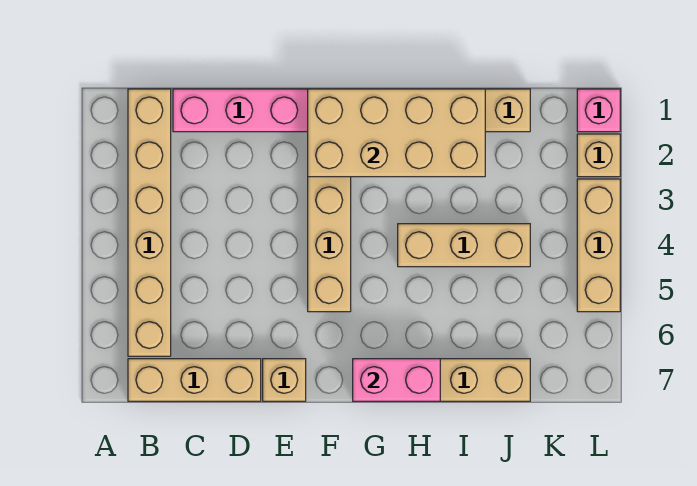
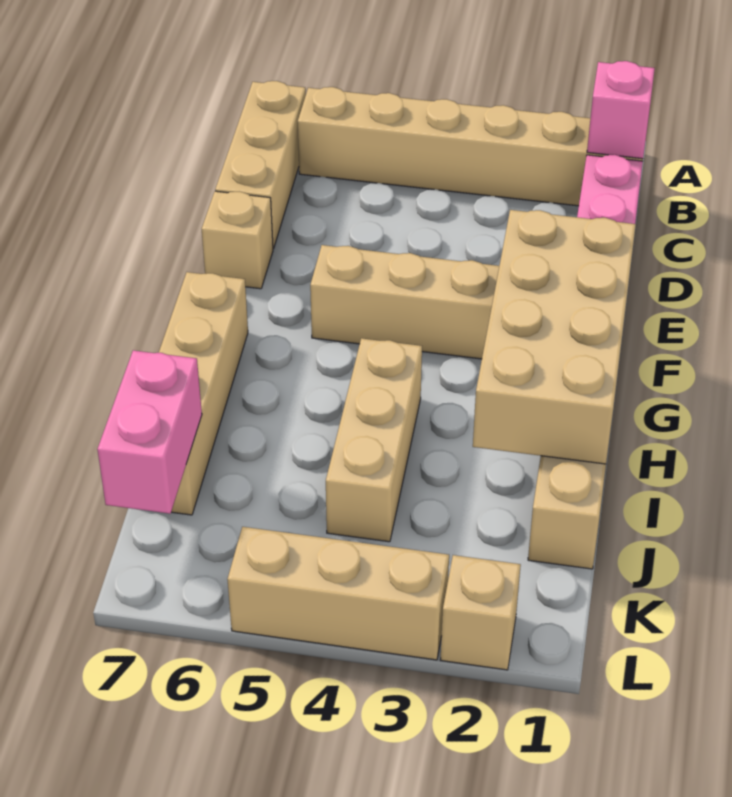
pink brick G7:H7 level 2 -> pink brick J7:K7 level 2
pink brick L1 level 1 -> pink brick B1 level 2

